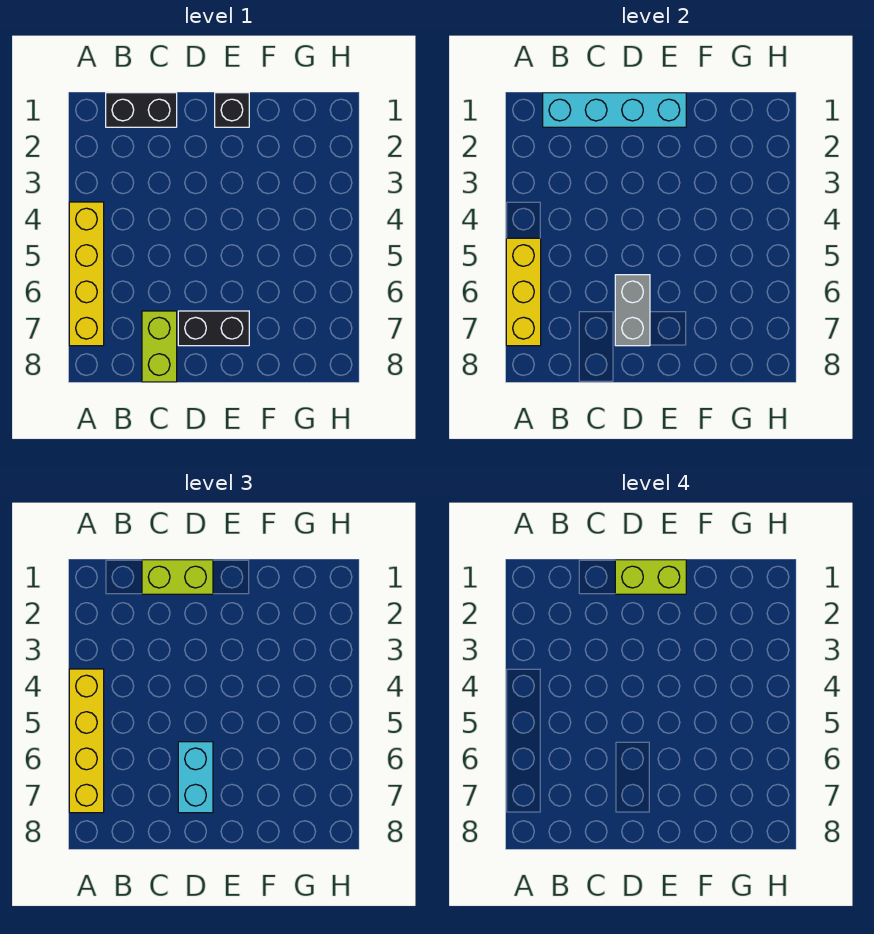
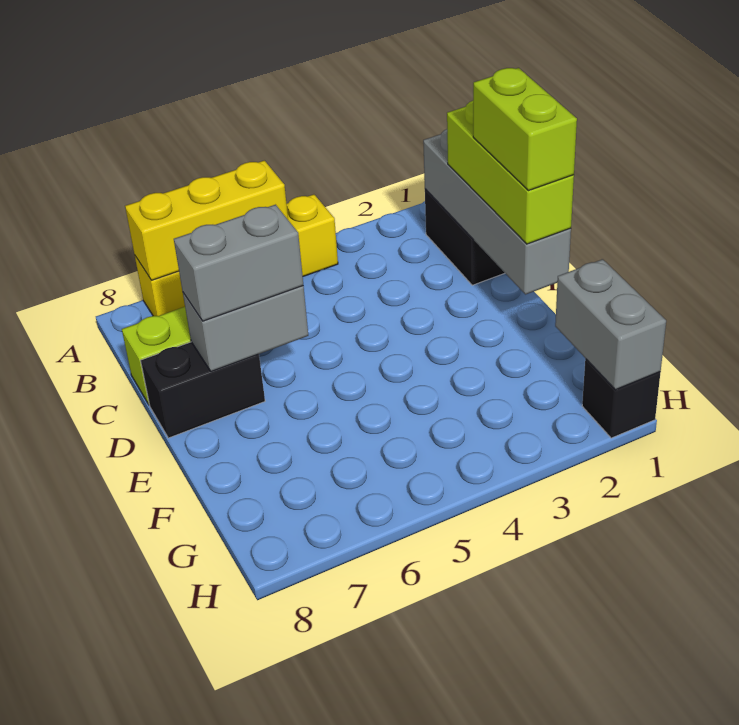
yellow brick A4:A7 level 3 -> none
cyan brick B1:E1 level 2 -> grey brick B1:E1 level 2
lime brick C1:D1 level 3 -> lime brick C1:E1 level 3
cyan brick D6:D7 level 3 -> grey brick D6:D7 level 3
black brick D7:E7 level 1 -> black brick D7:D8 level 1
black brick E1 level 1 -> black brick H1 level 1
none -> grey brick G1:H1 level 2

